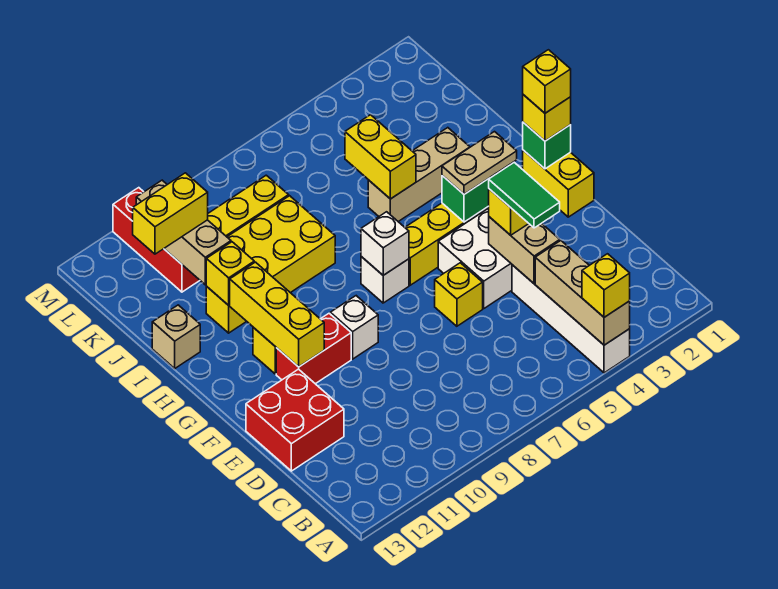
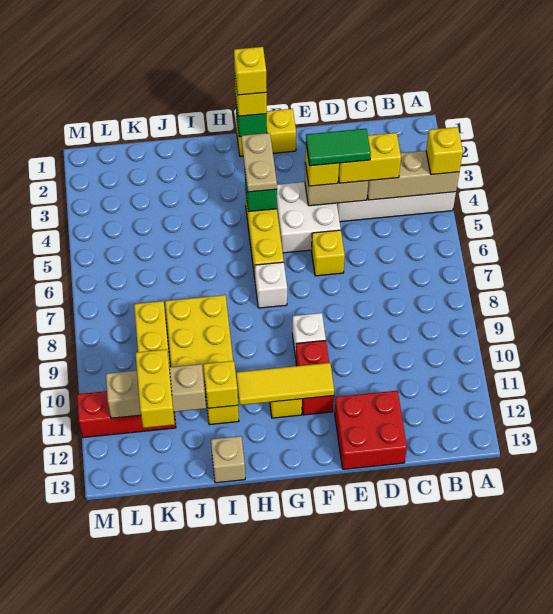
yellow brick F11:H11 level 2 -> yellow tile F11:H11 level 2
white brick G7 level 2 -> none
tan brick I3:I5 level 1 -> none
yellow brick I5:J5 level 2 -> yellow brick C4:D4 level 3

